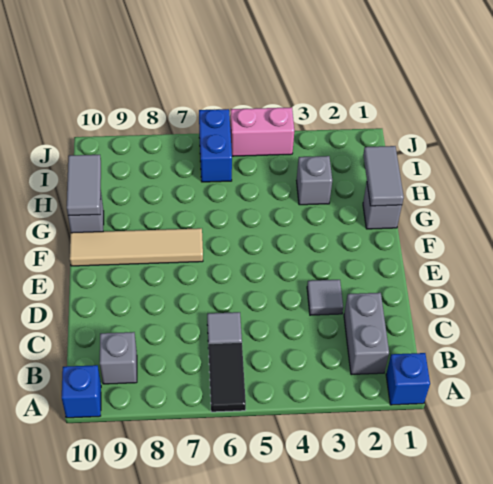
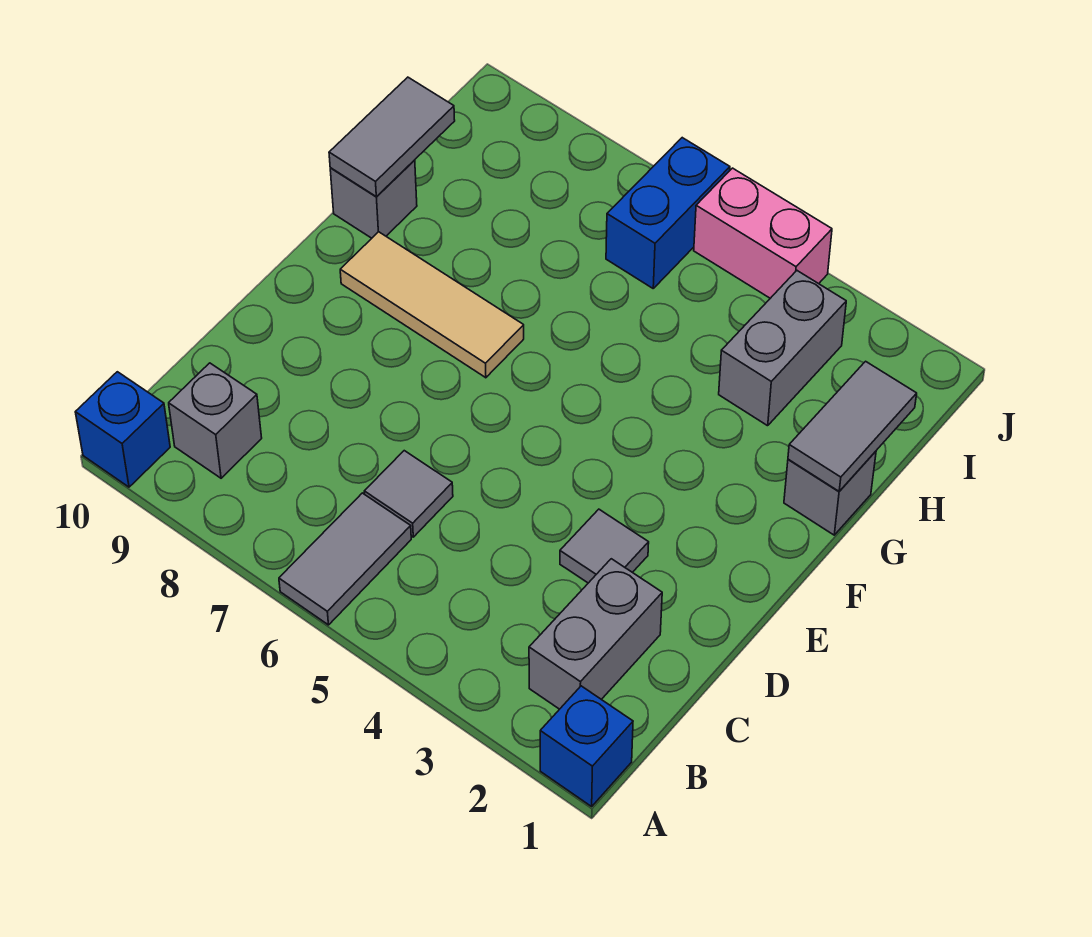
black tile A6:B6 level 1 -> grey tile A6:B6 level 1
tan tile F7:F10 level 1 -> tan tile F7:F9 level 1
grey brick H3 level 1 -> grey brick H3:I3 level 1

